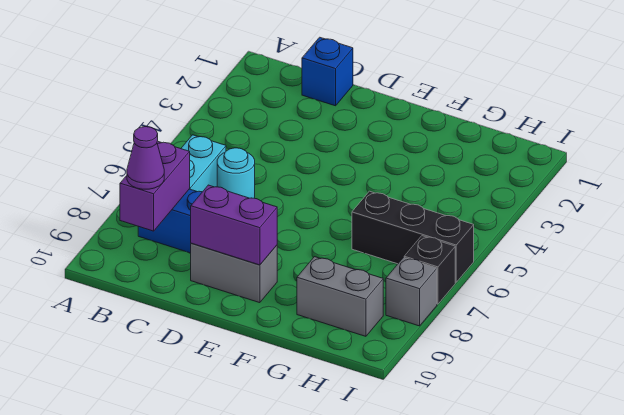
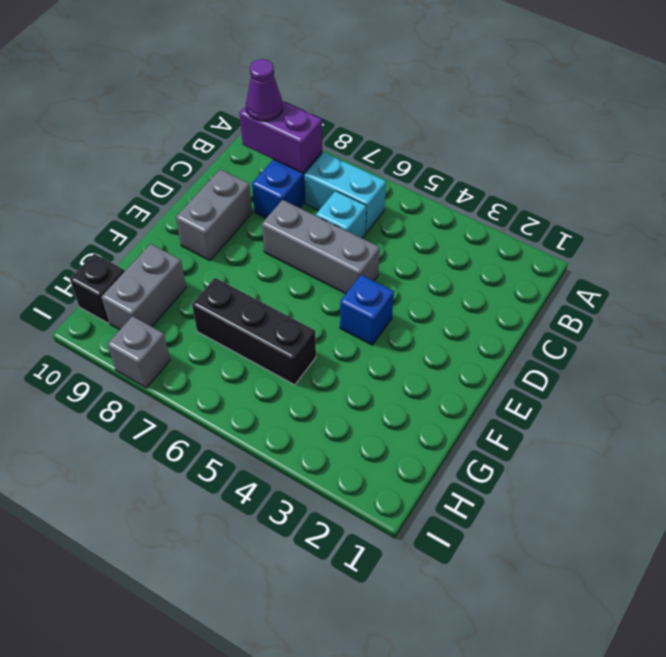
blue brick C1 level 1 -> blue brick E4 level 1
cyan round brick C6 level 1 -> cyan brick C6 level 1
none -> grey brick D5:D7 level 1
purple brick D9:E9 level 2 -> none
black brick G6:I6 level 1 -> black brick G5:G7 level 1
black brick I7 level 1 -> black brick H10 level 1

